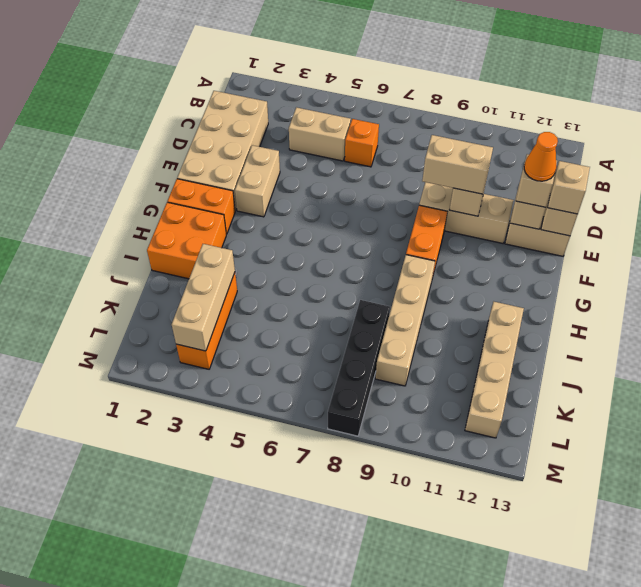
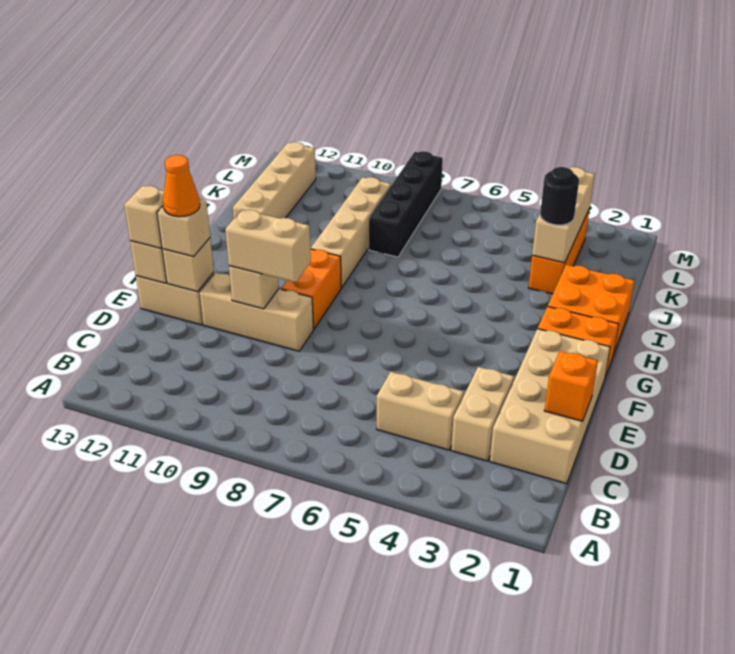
orange brick C6 level 1 -> orange brick D1 level 2
tan brick E3:F3 level 1 -> tan brick C3:D3 level 1
none -> black round brick J3 level 3

